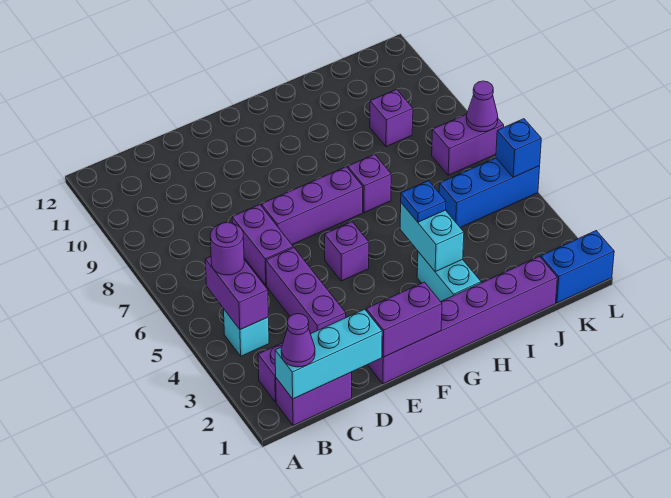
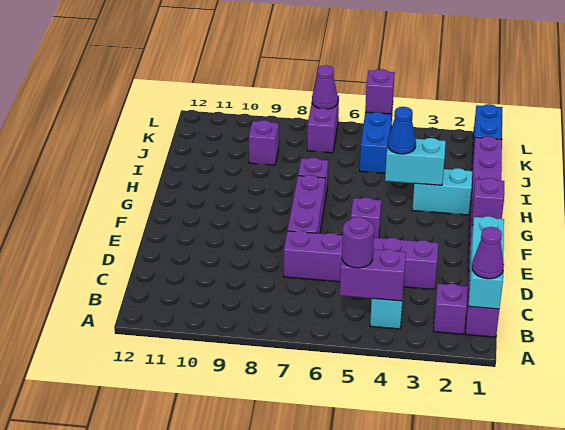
purple brick E1:F1 level 2 -> purple brick F1 level 2
blue plate H4 level 3 -> blue cone H4 level 3
blue brick L5 level 2 -> purple brick L5 level 2

